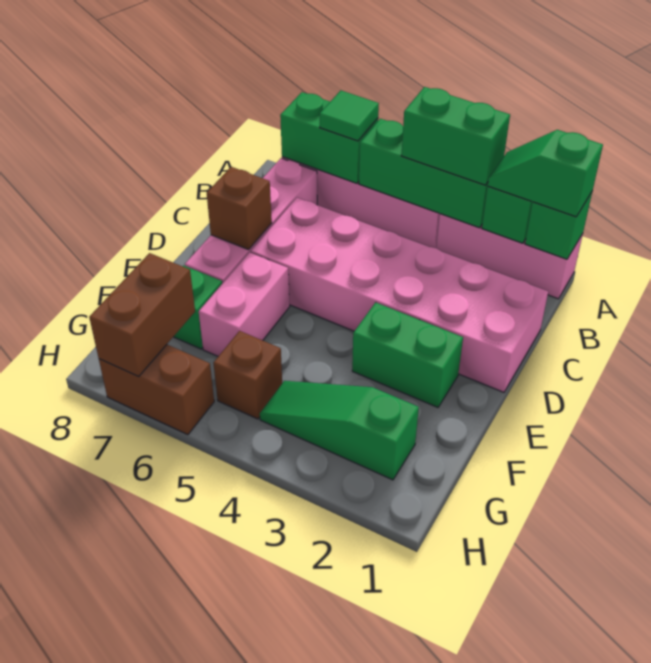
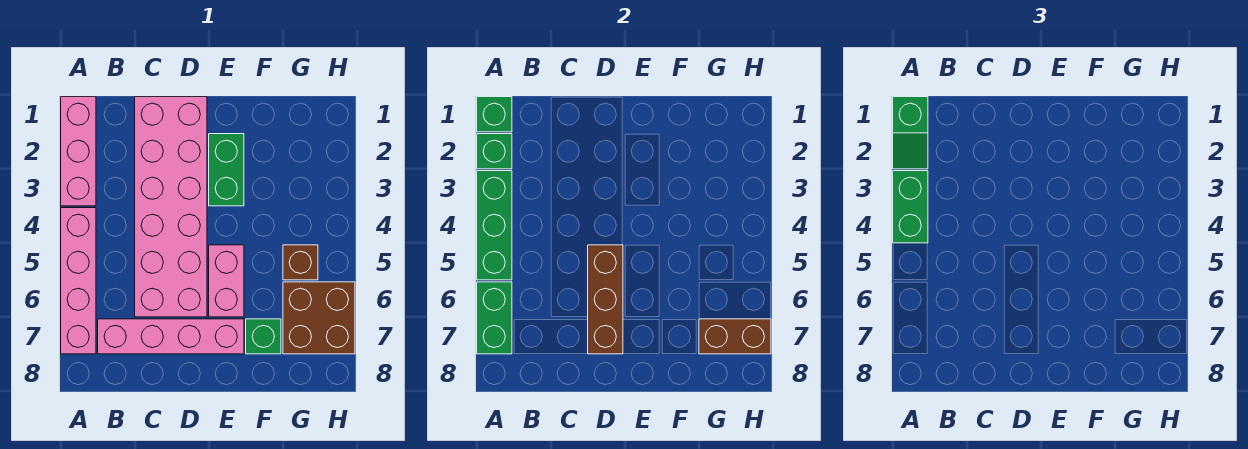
green tile A6 level 3 -> none
brown brick D7 level 2 -> brown brick D5:D7 level 2
pink brick E6:F6 level 1 -> pink brick E5:E6 level 1
green slope G2:G4 level 1 top 2 -> none
brown brick H6:H7 level 1 -> brown brick G6:H7 level 1

